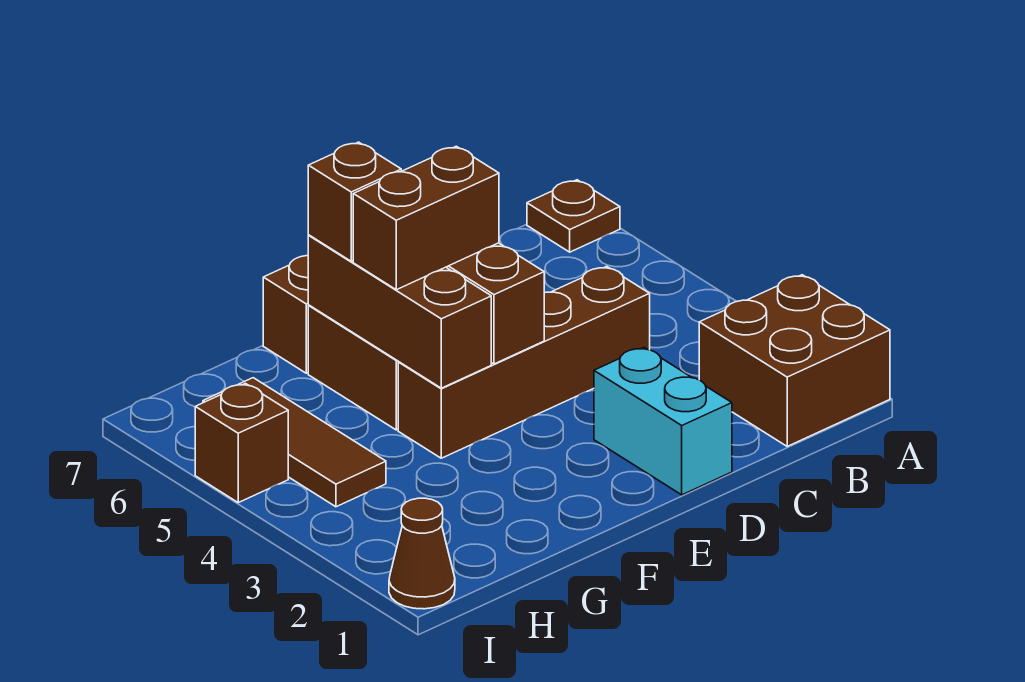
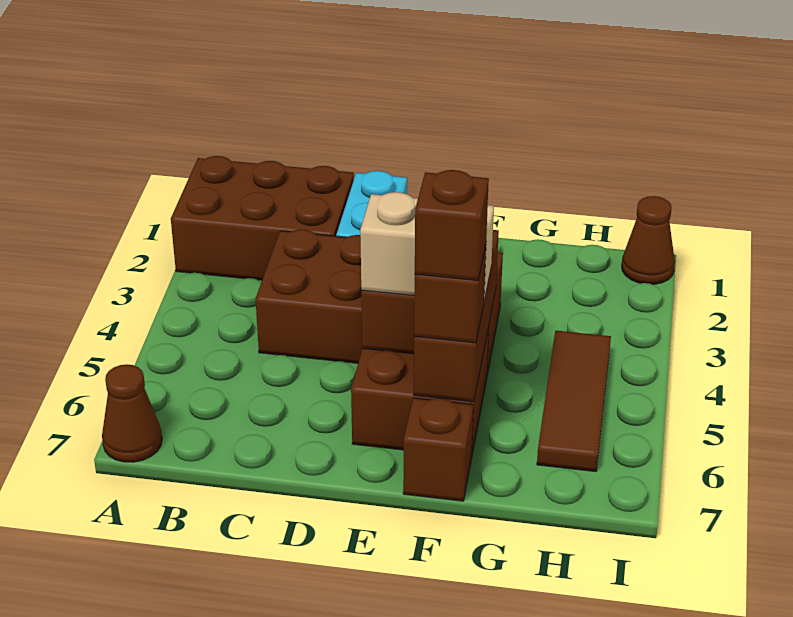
brown brick A1:B2 level 1 -> brown brick A1:C2 level 1
brown plate A7 level 1 -> brown cone A7 level 1
brown brick C4:F4 level 1 -> brown brick C3:F4 level 1
brown brick E5:F5 level 3 -> tan brick E5:F5 level 3
brown brick I5 level 1 -> brown brick F6 level 4

